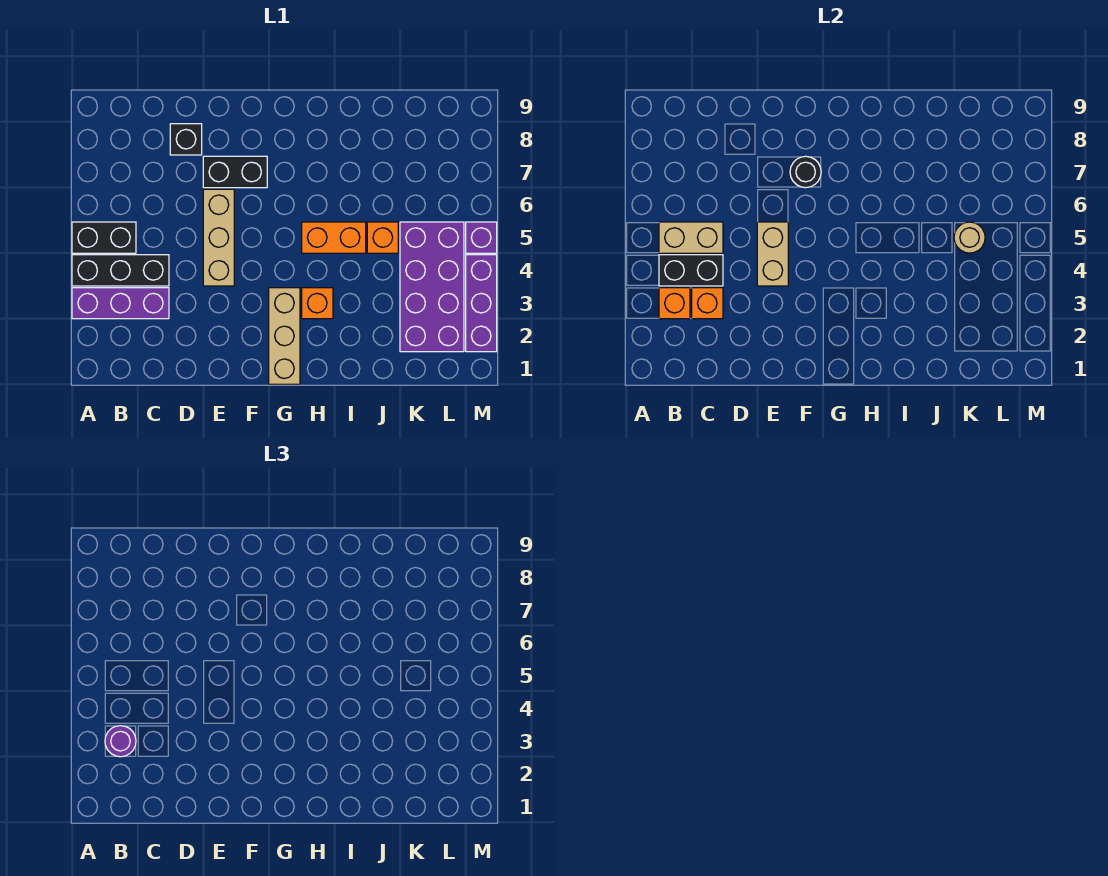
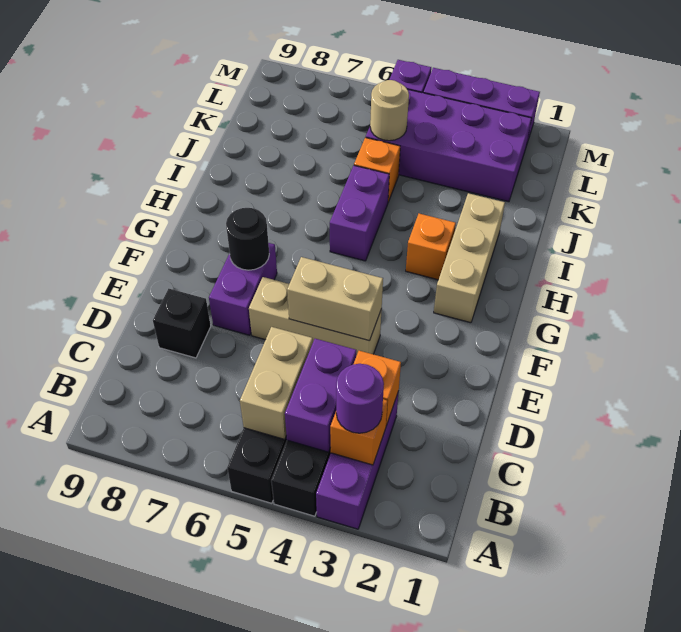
black brick B4:C4 level 2 -> purple brick B4:C4 level 2
black brick E7:F7 level 1 -> purple brick E7:F7 level 1
tan brick G1:G3 level 1 -> tan brick G2:I2 level 1
orange brick H5:I5 level 1 -> purple brick H5:I5 level 1

